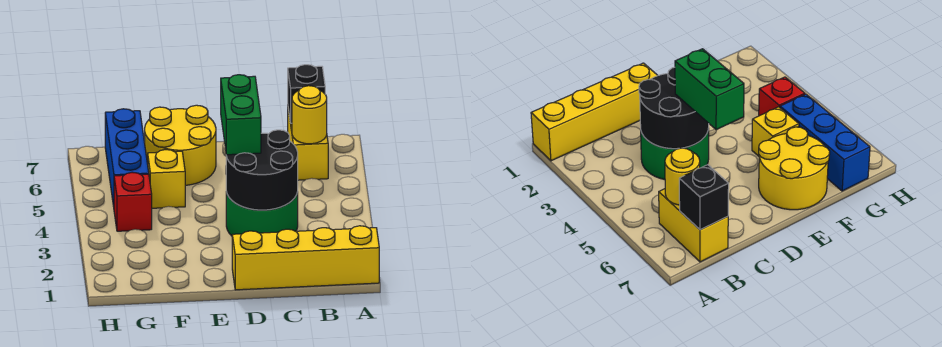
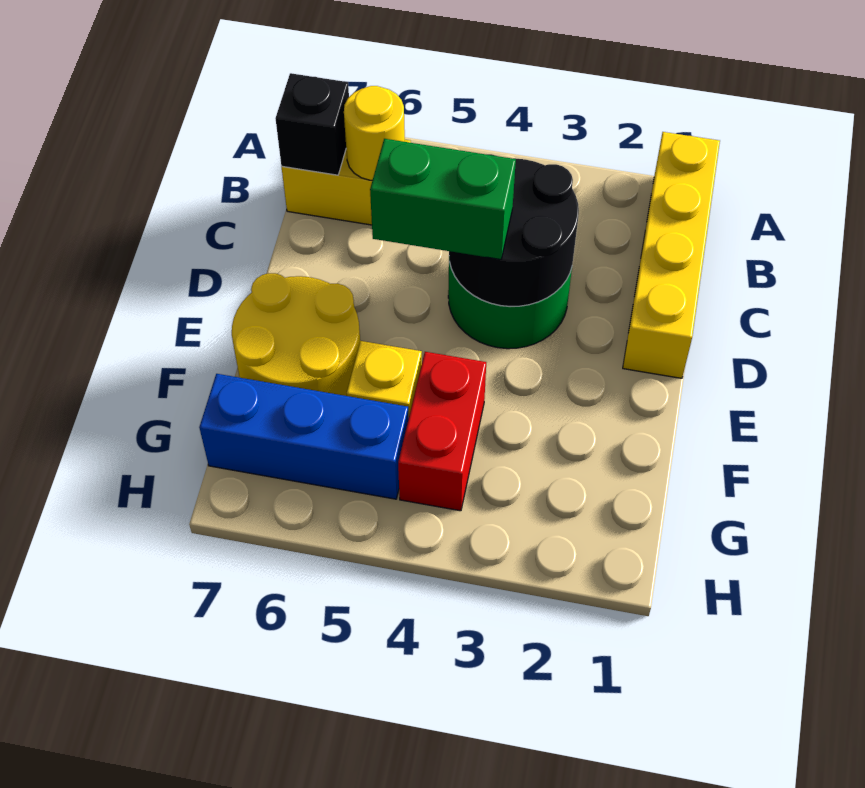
red brick G4 level 1 -> red brick F4:G4 level 1

